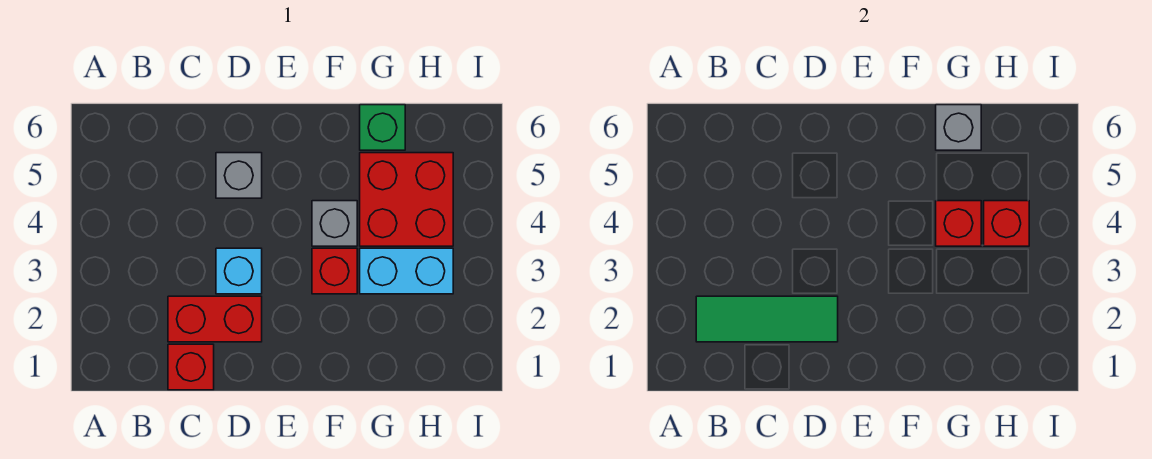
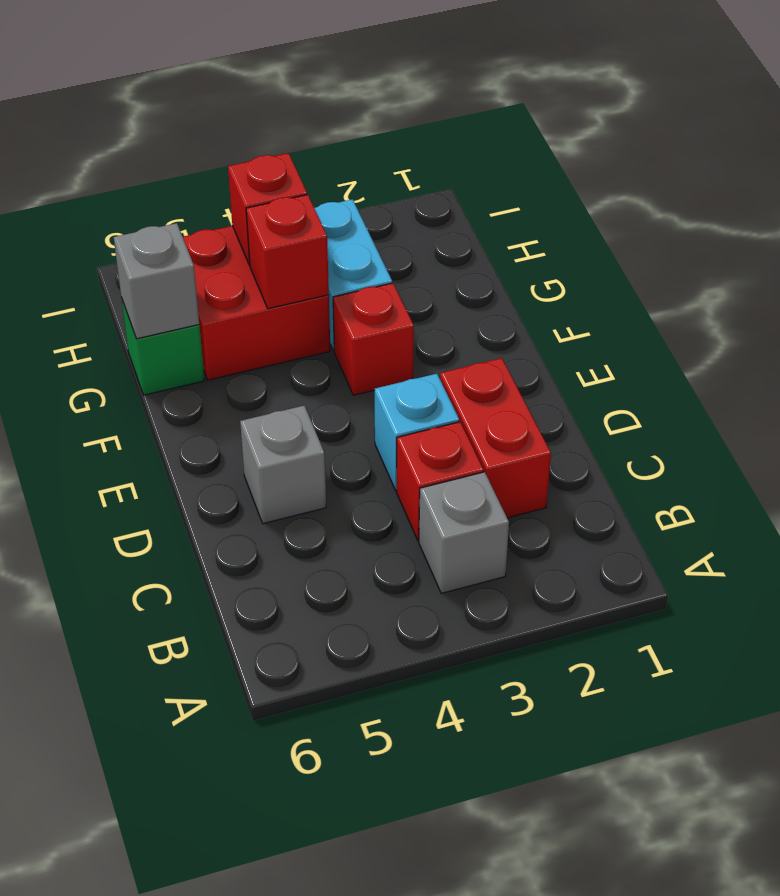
green tile B2:D2 level 2 -> none
red brick C1 level 1 -> red brick C3 level 1
grey brick F4 level 1 -> grey brick B3 level 1

